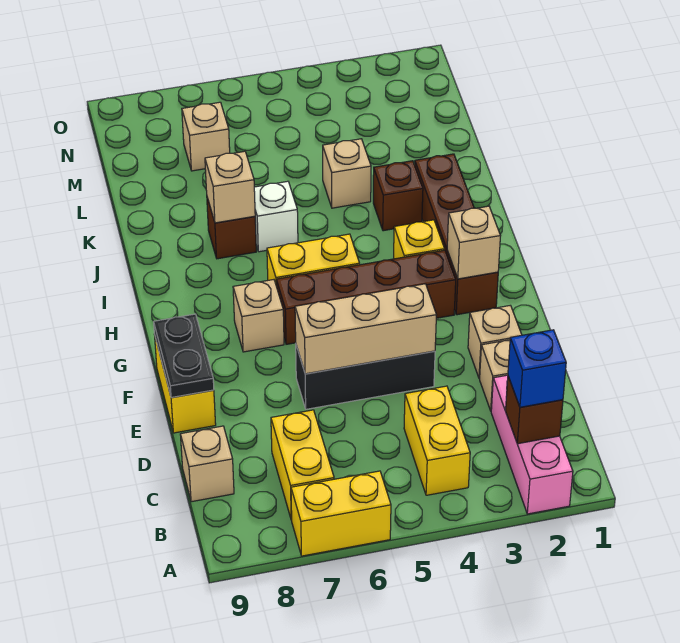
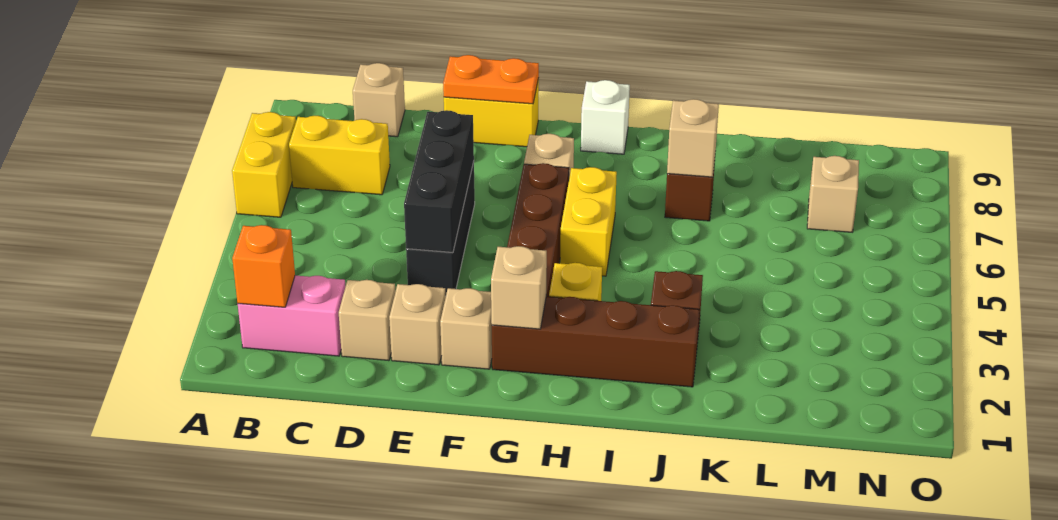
pink brick A2:C2 level 1 -> pink brick B2:C2 level 1
brown brick B2 level 2 -> orange brick B2 level 2
blue brick B2 level 3 -> none
yellow brick B4:C4 level 1 -> none
tan brick E4:E6 level 2 -> black brick E4:E6 level 2
black plate E9:F9 level 2 -> orange plate E9:F9 level 2
white brick J6 level 1 -> white brick H9 level 1
tan brick K4 level 1 -> tan brick F2 level 1

